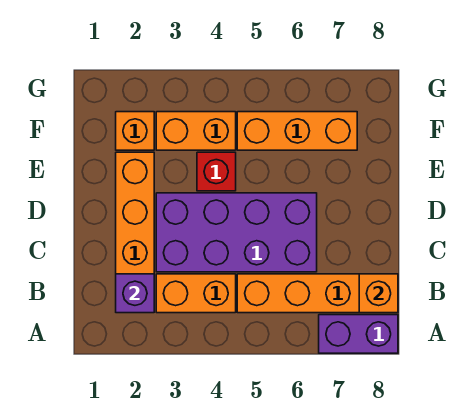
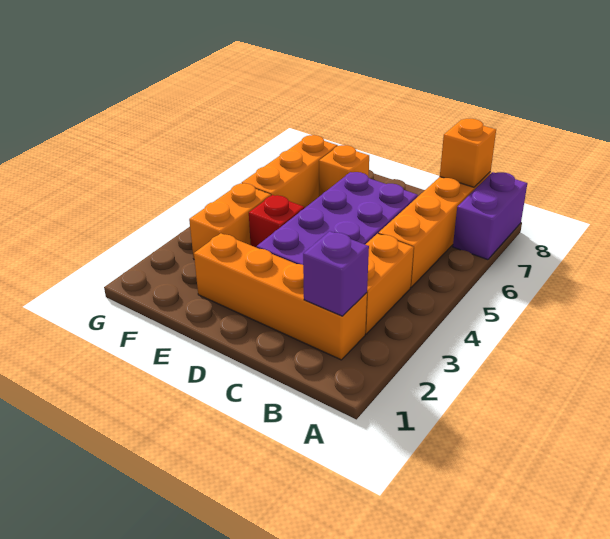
orange brick F2 level 1 -> orange brick E7 level 1

